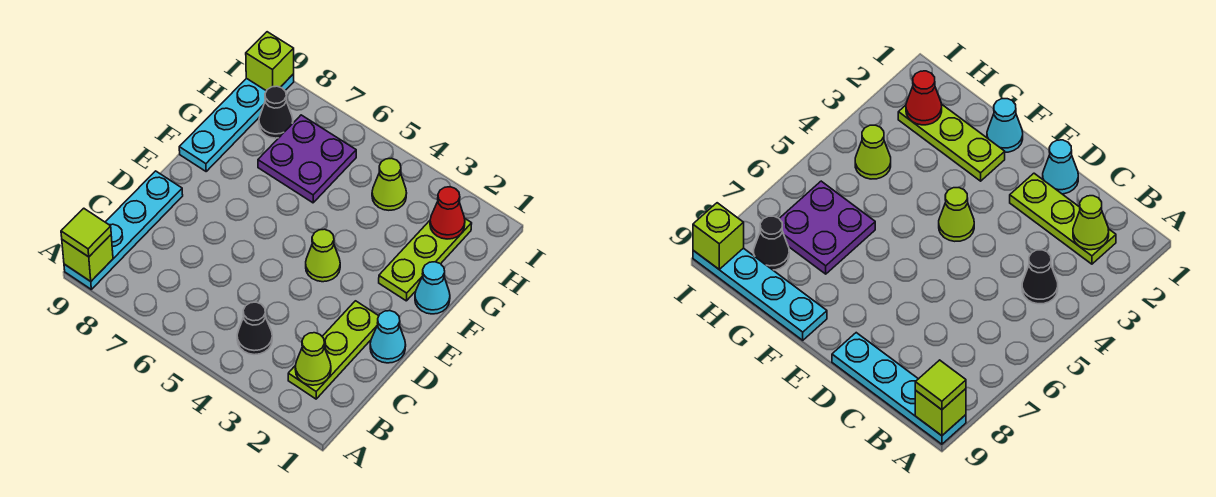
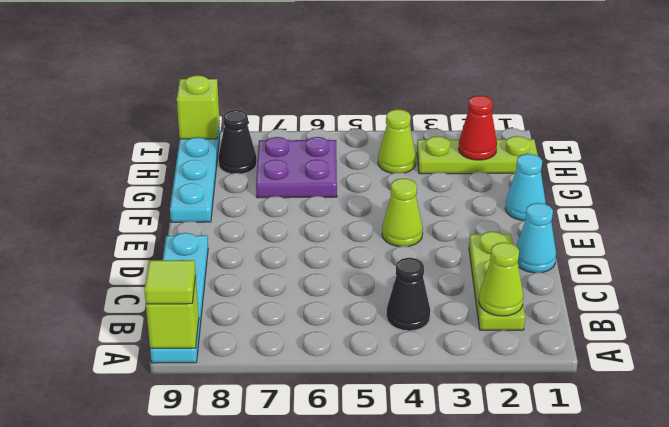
lime plate F2:H2 level 1 -> lime plate H1:H3 level 1

